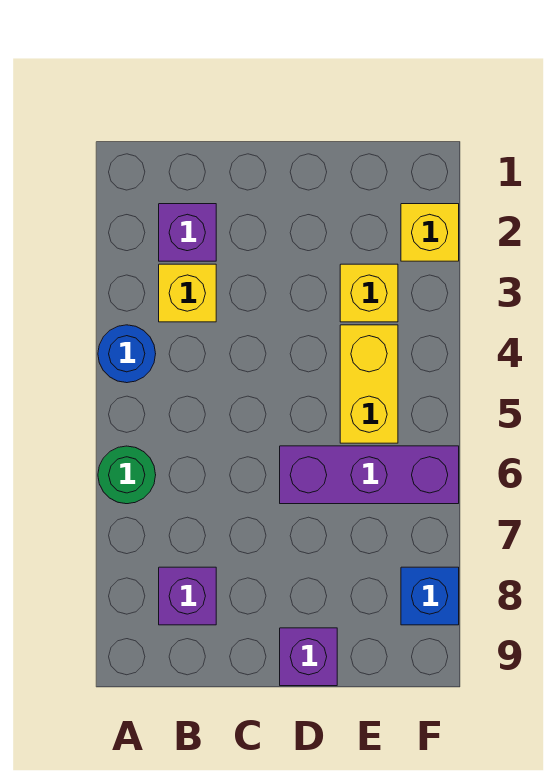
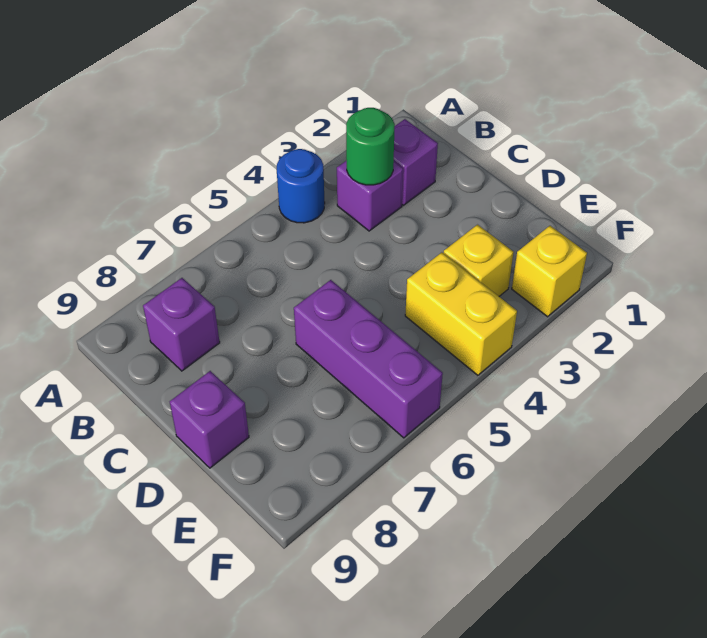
green round brick A6 level 1 -> green round brick B3 level 2
yellow brick B3 level 1 -> purple brick B3 level 1
yellow brick E4:E5 level 1 -> yellow brick E4:F4 level 1
blue brick F8 level 1 -> none

